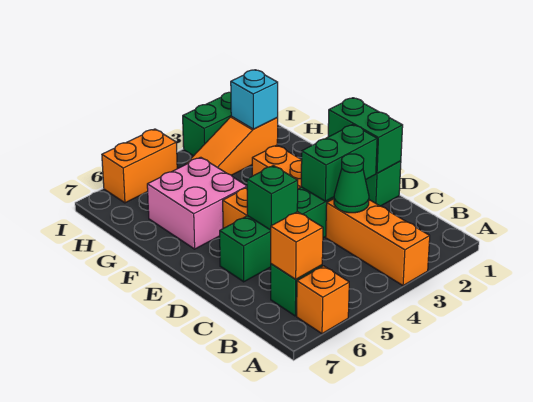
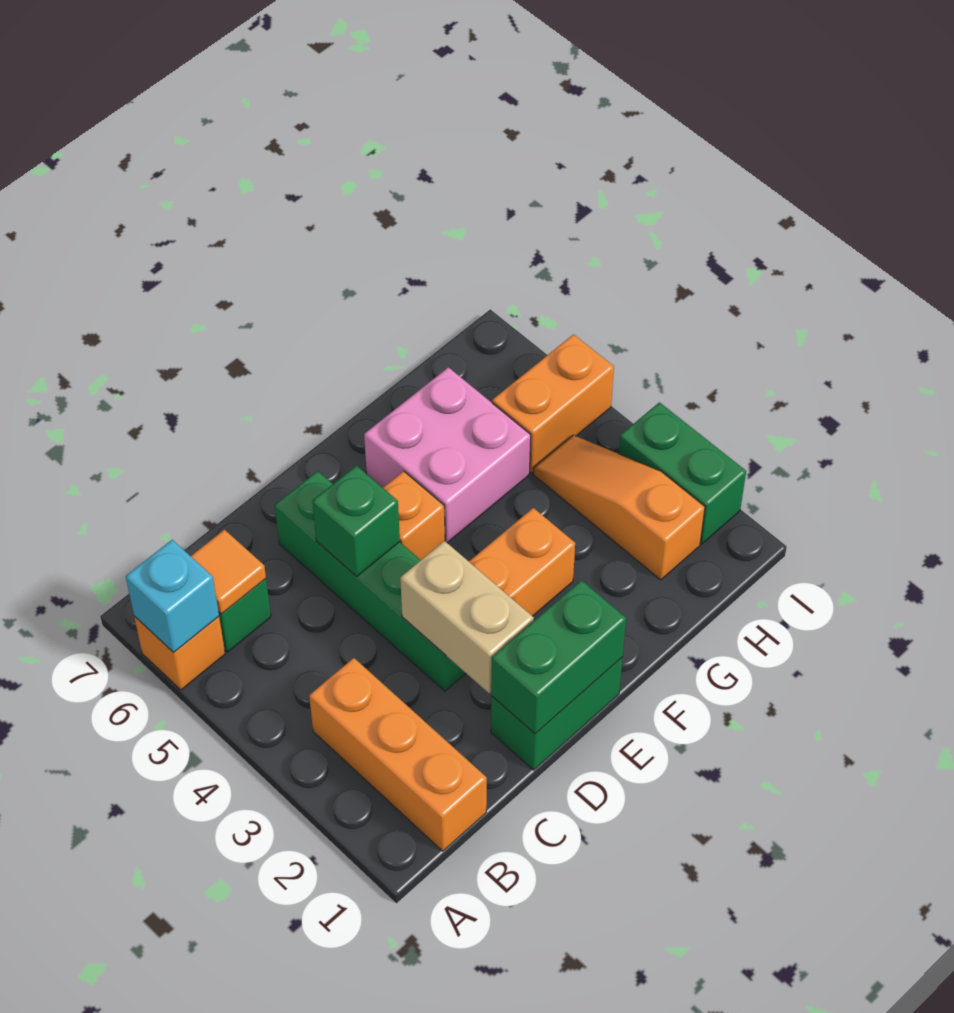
orange brick A3:C3 level 1 -> orange brick B1:B3 level 1
orange brick B6 level 2 -> orange tile B6 level 2
green cone C3 level 2 -> none
green brick D2:D3 level 2 -> tan brick D2:D3 level 2
cyan brick H2 level 2 -> cyan brick A6 level 2
orange brick I5:I6 level 1 -> orange brick H5:I5 level 1

